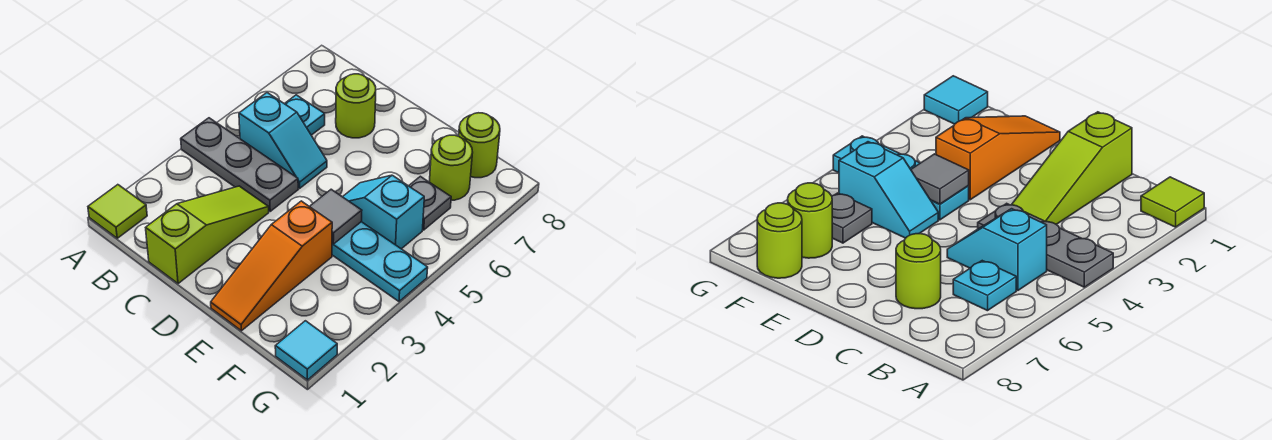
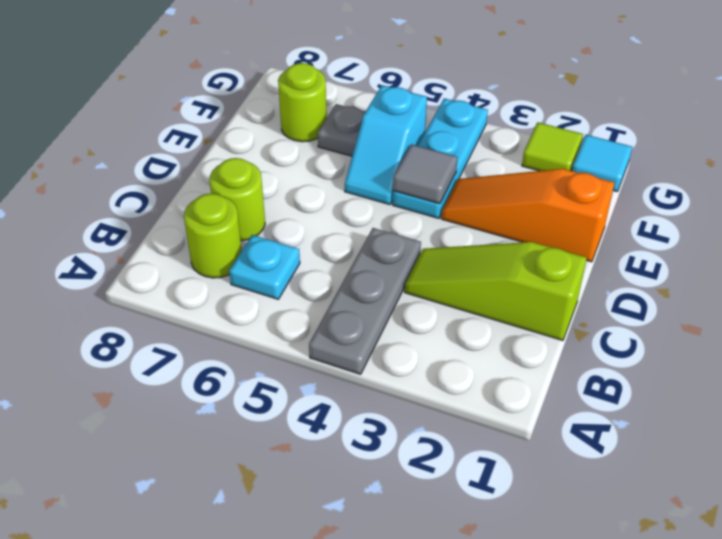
lime tile A1 level 1 -> lime tile G2 level 1
cyan slope B5:C5 level 1 top B -> none
orange slope E1:E3 level 1 top 3 -> orange slope E1:E3 level 1 top 1
lime round brick F8 level 1 -> lime round brick B7 level 1

